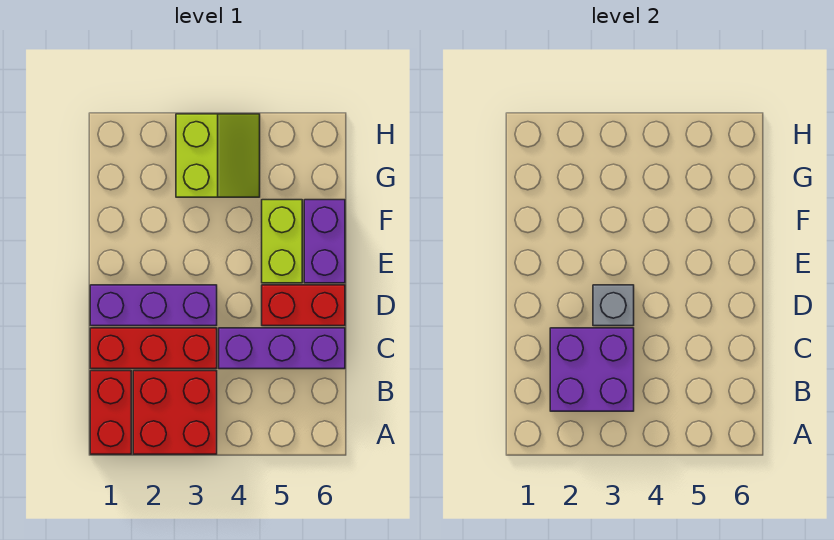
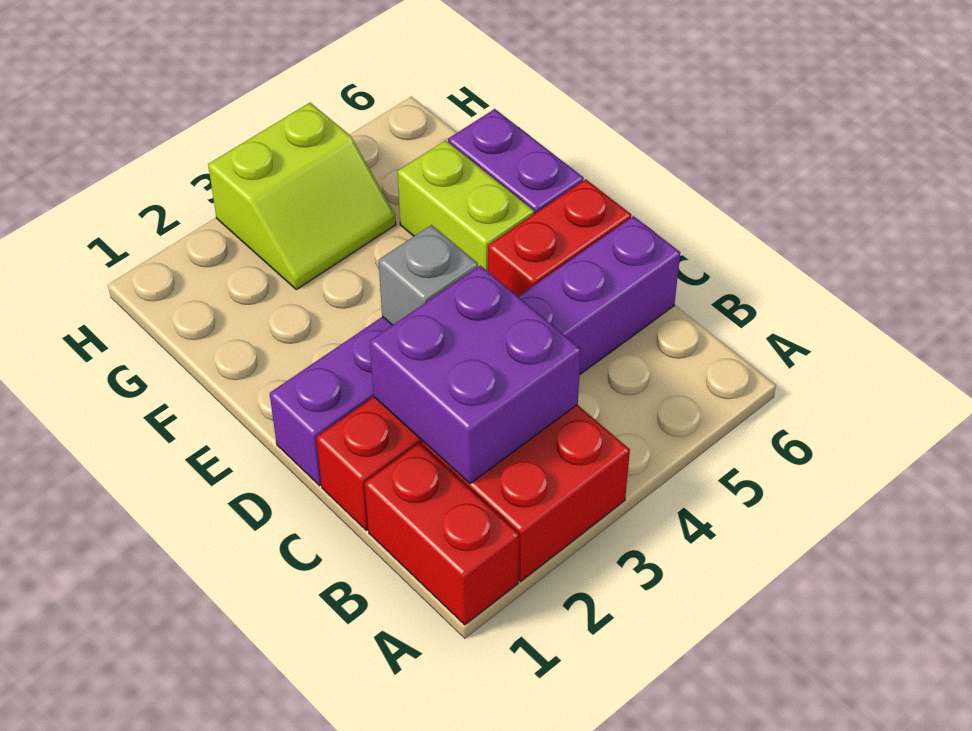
lime slope G3:H4 level 1 top 3 -> lime slope G3:H4 level 1 top H

